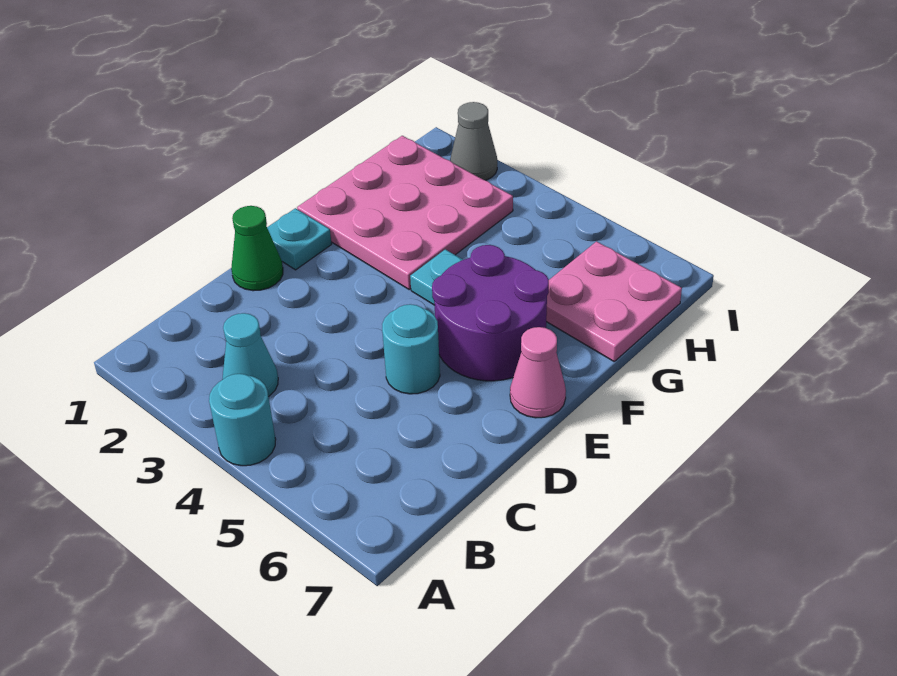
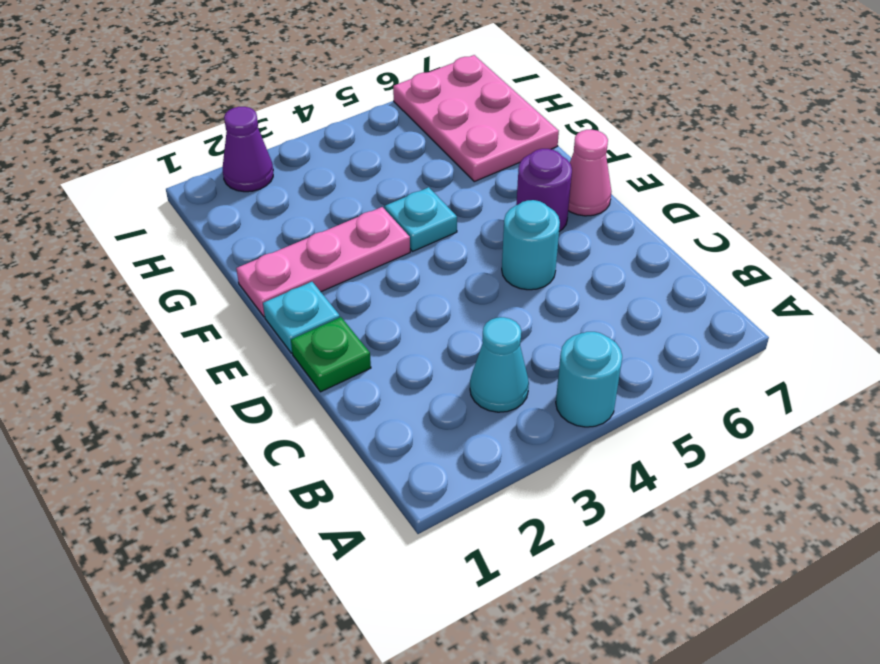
green cone D1 level 1 -> green plate D1 level 1
purple round brick E5:F6 level 1 -> purple round brick E6 level 1
pink plate F1:H3 level 1 -> pink plate F1:F3 level 1
pink plate G6:H7 level 1 -> pink plate G6:I7 level 1
grey cone I2 level 1 -> purple cone I2 level 1

